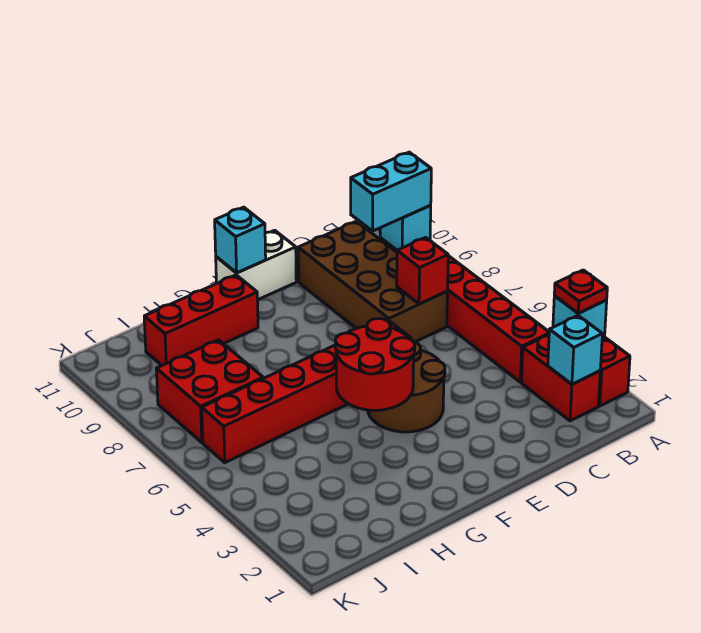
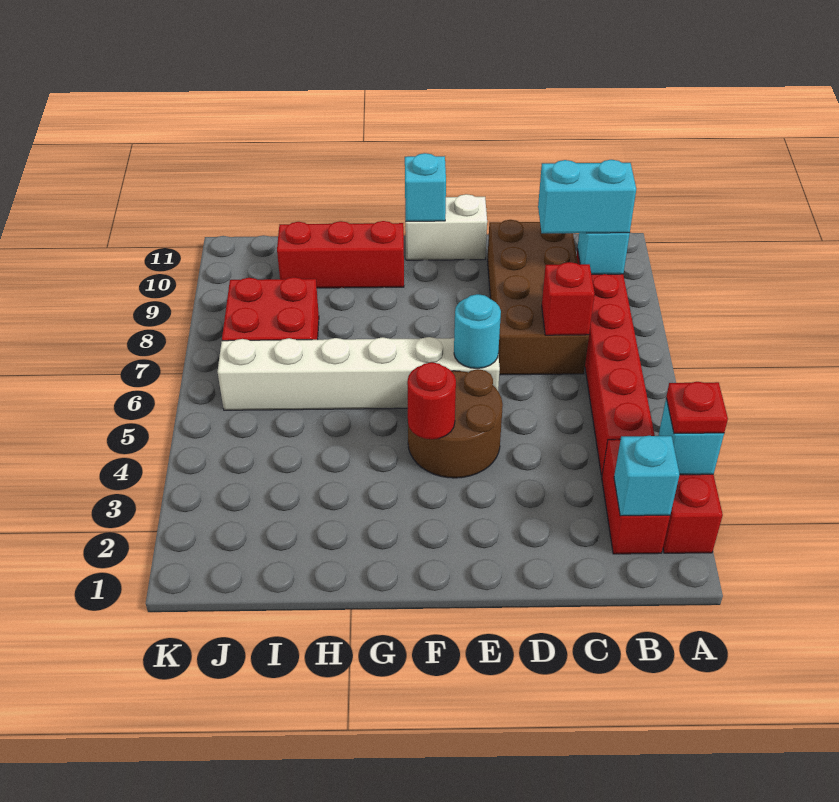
red brick E6:J6 level 1 -> white brick E6:J6 level 1
none -> cyan round brick E6 level 2
red round brick F4:G5 level 2 -> red round brick F4 level 2

